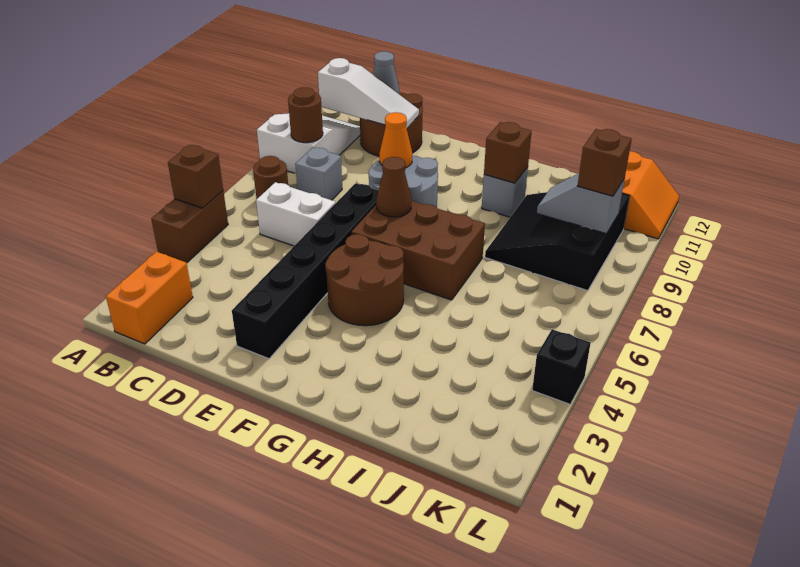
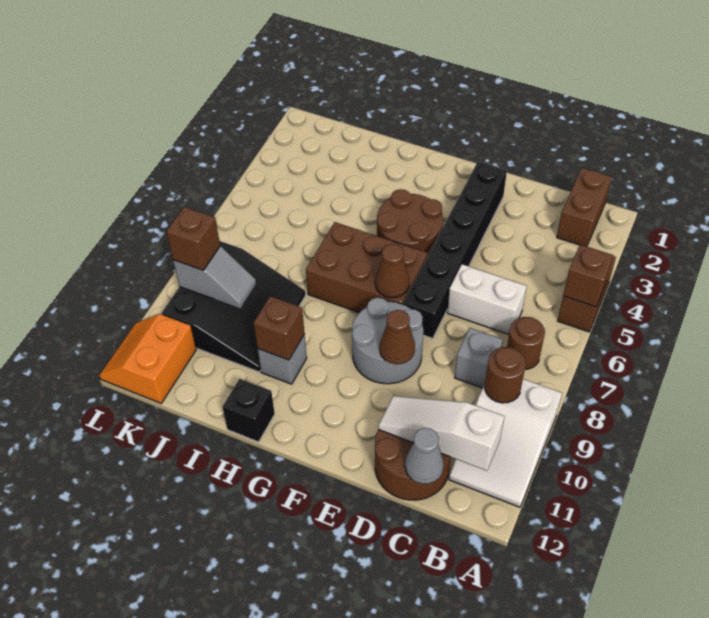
orange brick B1:B2 level 1 -> brown brick B1:B2 level 1
orange cone E9 level 2 -> brown cone E9 level 2
black brick L4 level 1 -> black brick H12 level 1

